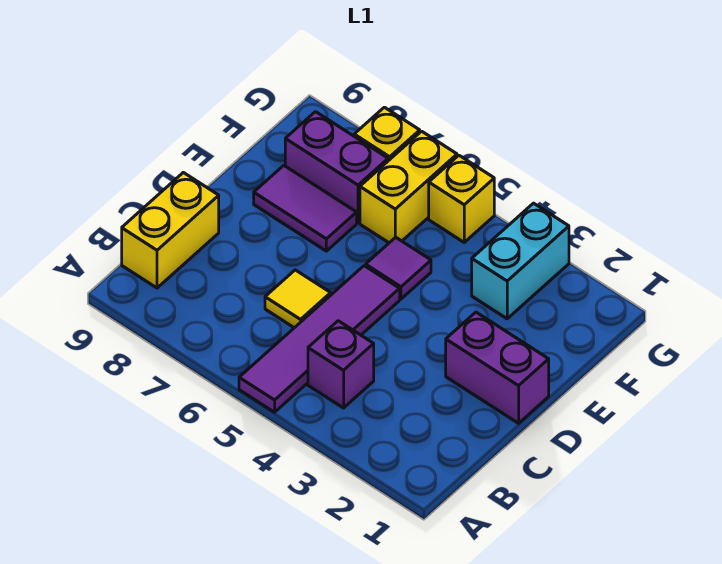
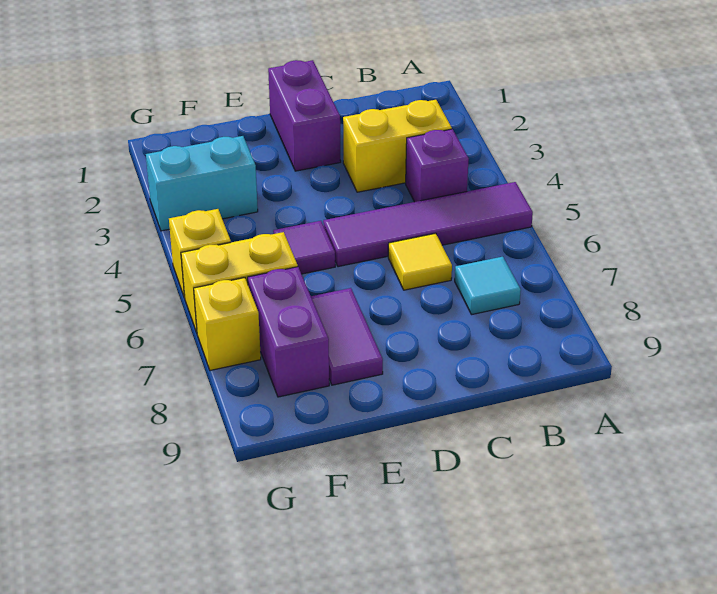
none -> cyan tile B7 level 1
yellow brick B9:C9 level 1 -> yellow brick B3:C3 level 1

